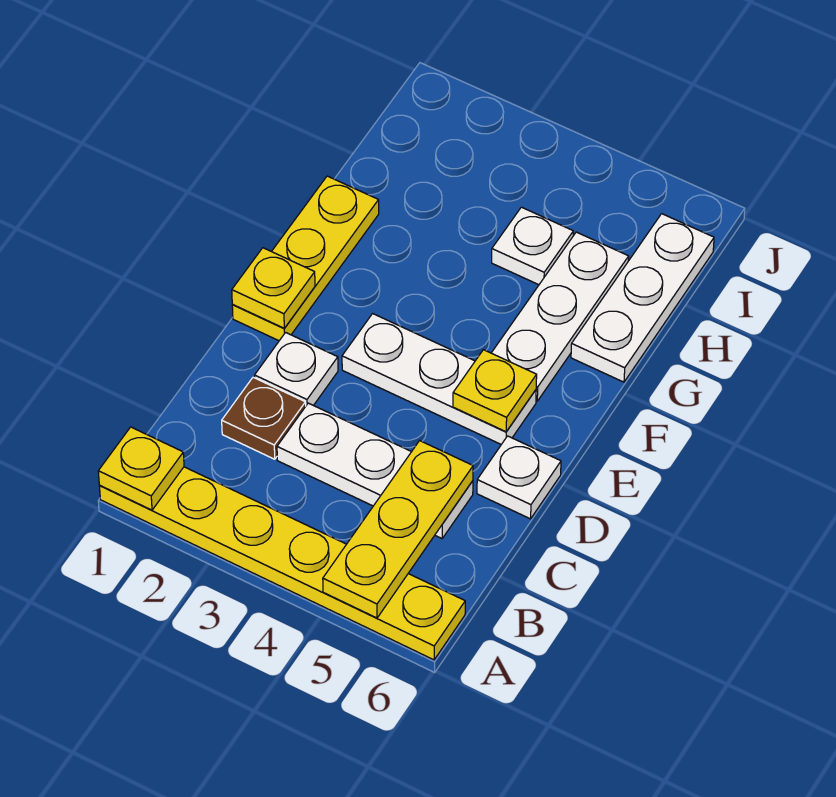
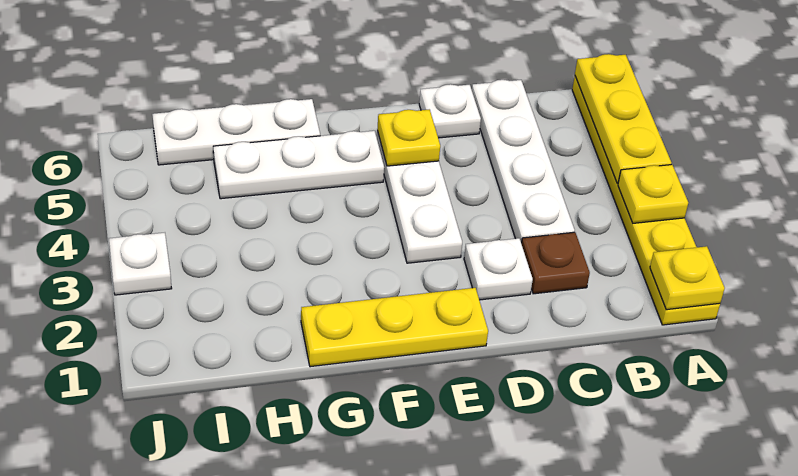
yellow plate A5:C5 level 2 -> yellow plate A4:A6 level 2
white plate C3:C5 level 1 -> white plate C3:C6 level 1
yellow plate E1 level 2 -> yellow plate A3 level 2
white plate H4 level 1 -> white plate J3 level 1

